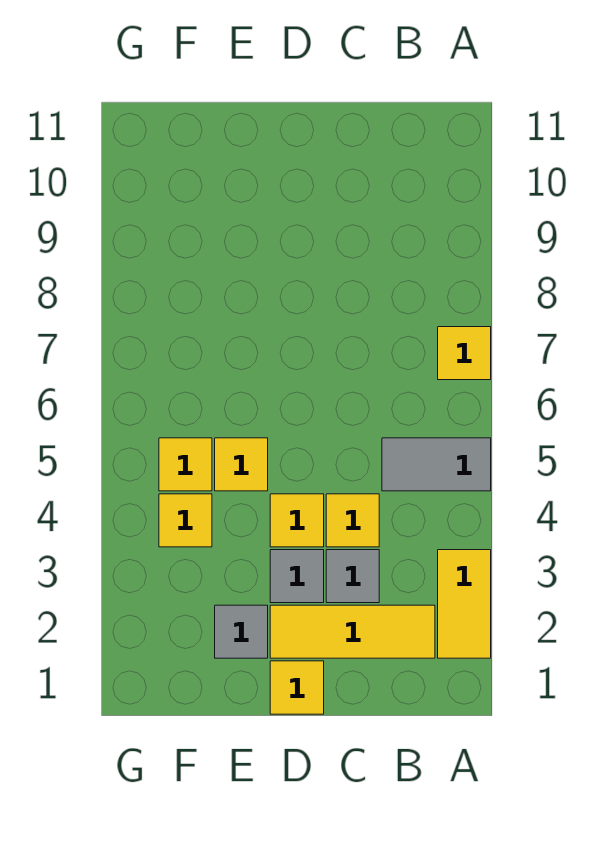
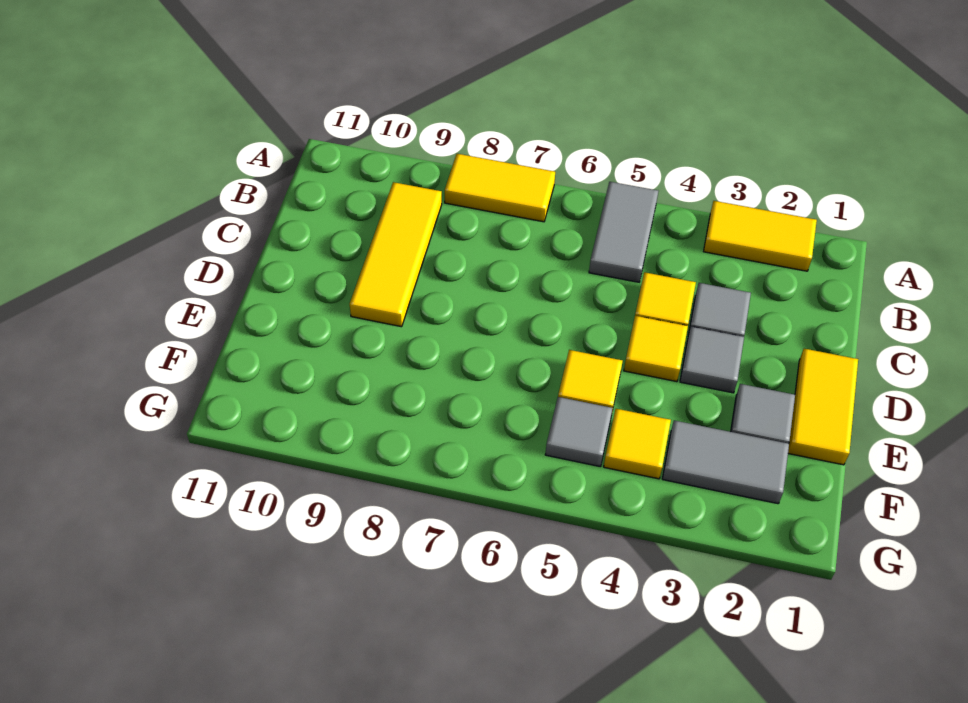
yellow tile A7 level 1 -> yellow tile A7:A8 level 1
yellow tile B2:D2 level 1 -> yellow tile B9:D9 level 1
yellow tile D1 level 1 -> yellow tile D1:E1 level 1
none -> grey tile F2:F3 level 1
yellow tile F5 level 1 -> grey tile F5 level 1

